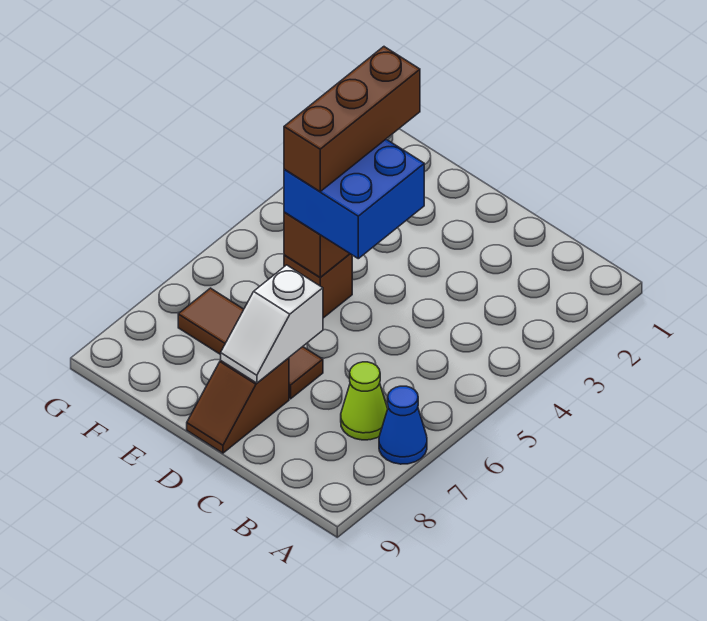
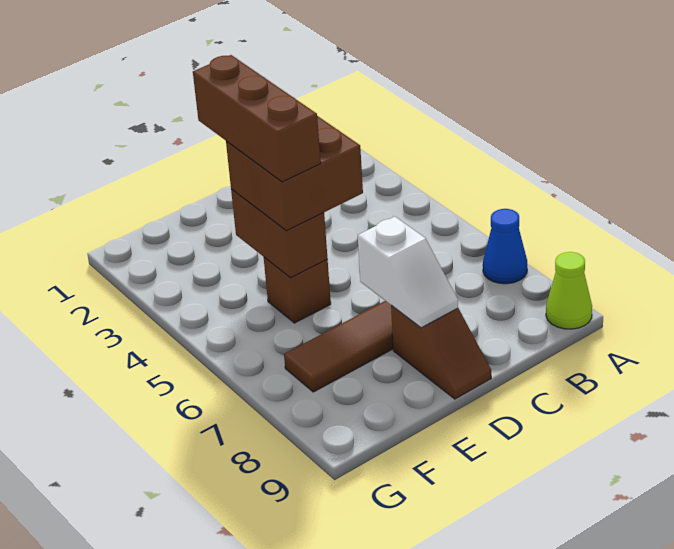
lime cone B7 level 1 -> lime cone A9 level 1
blue brick D4:E5 level 3 -> brown brick D4:E5 level 3

